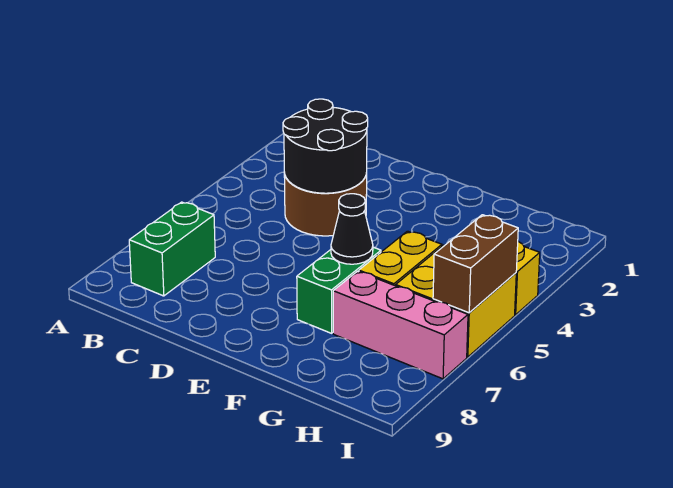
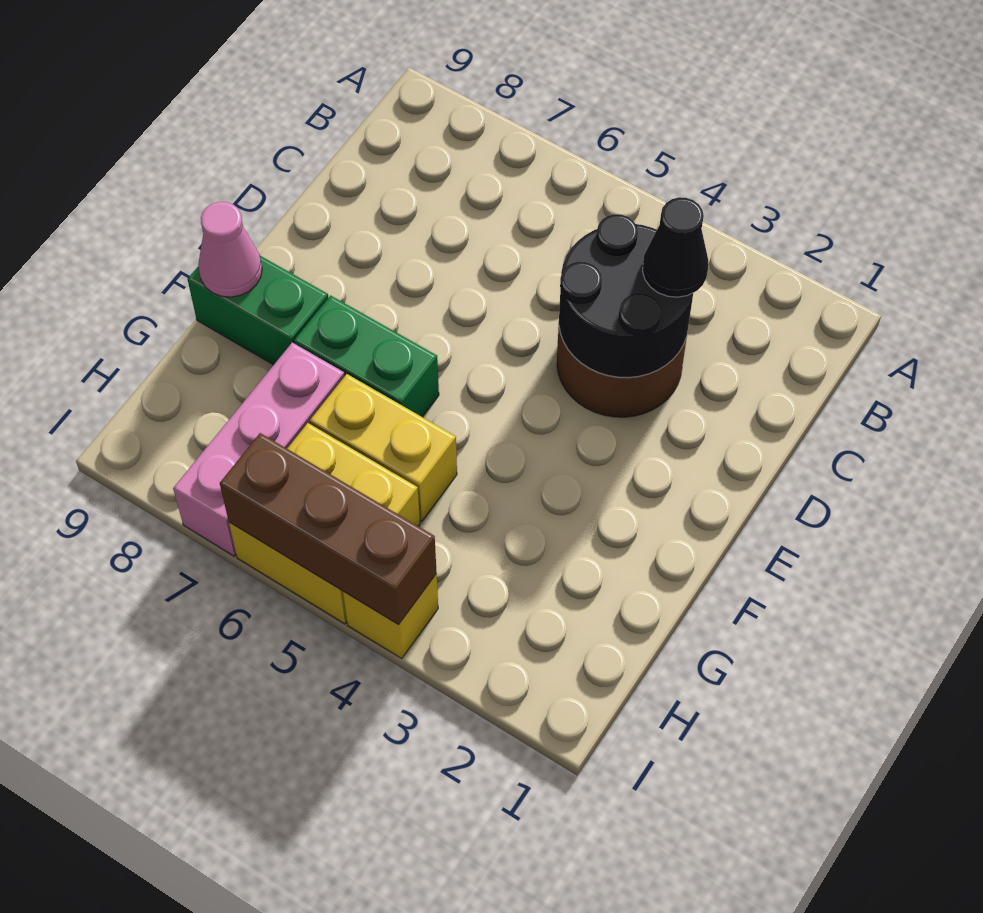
green brick B7:B8 level 1 -> green brick F8:F9 level 1
black cone F6 level 2 -> black cone C3 level 3
none -> pink cone F9 level 2
brown brick I5:I6 level 2 -> brown brick I4:I6 level 2

